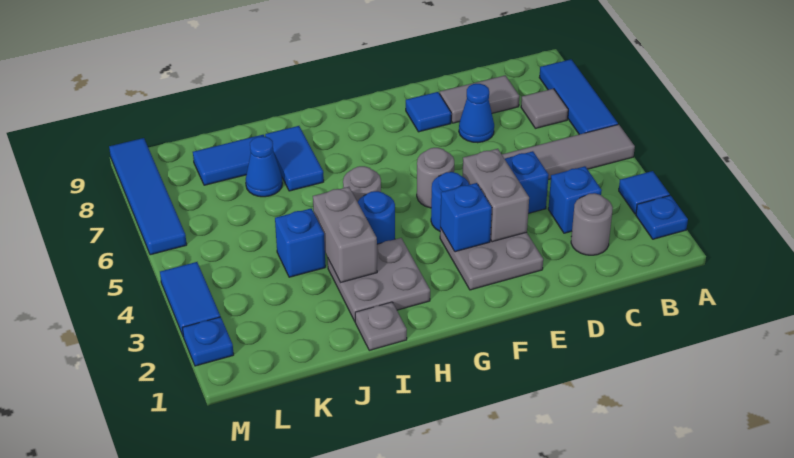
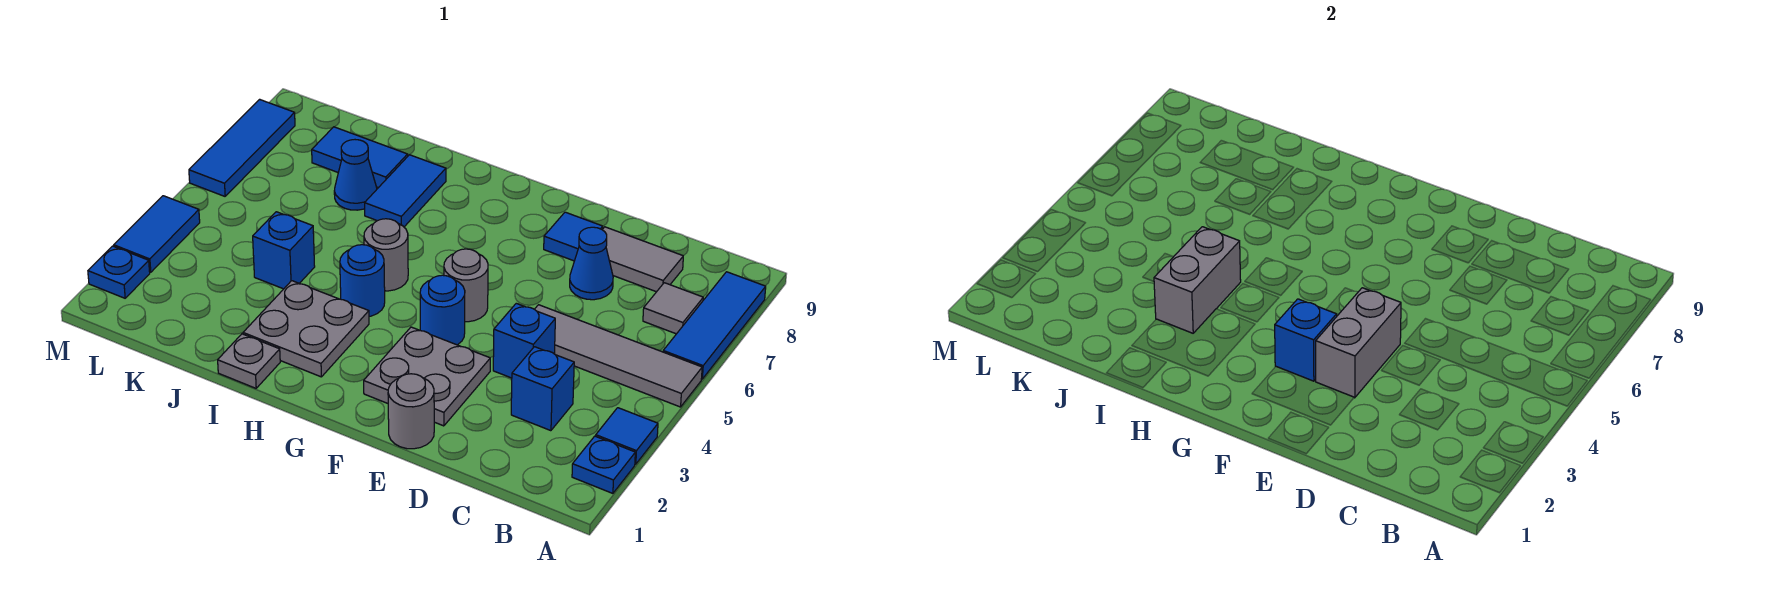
grey round brick C2 level 1 -> grey round brick E1 level 1
blue tile M6:M9 level 1 -> blue tile M6:M8 level 1

